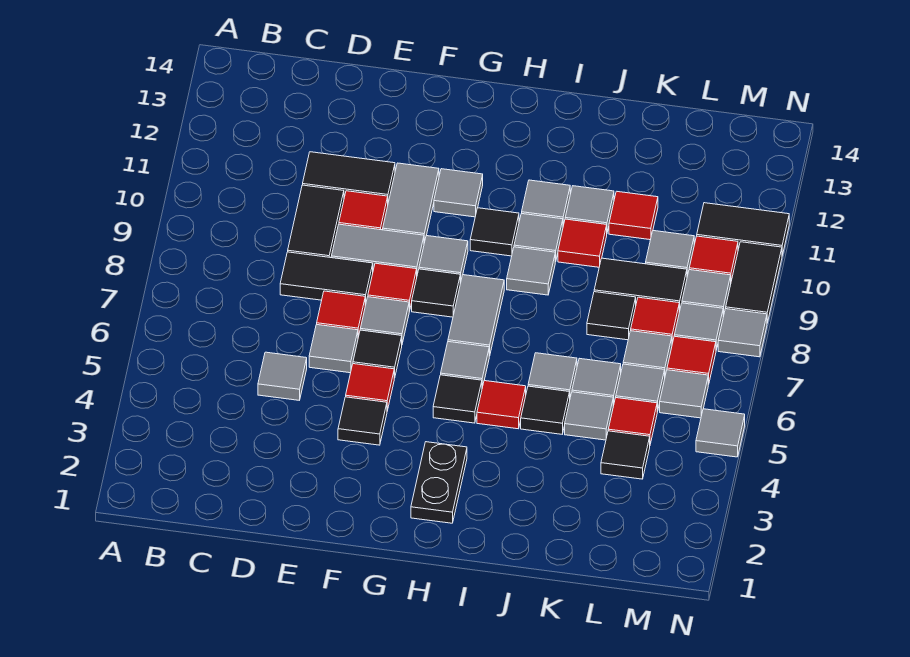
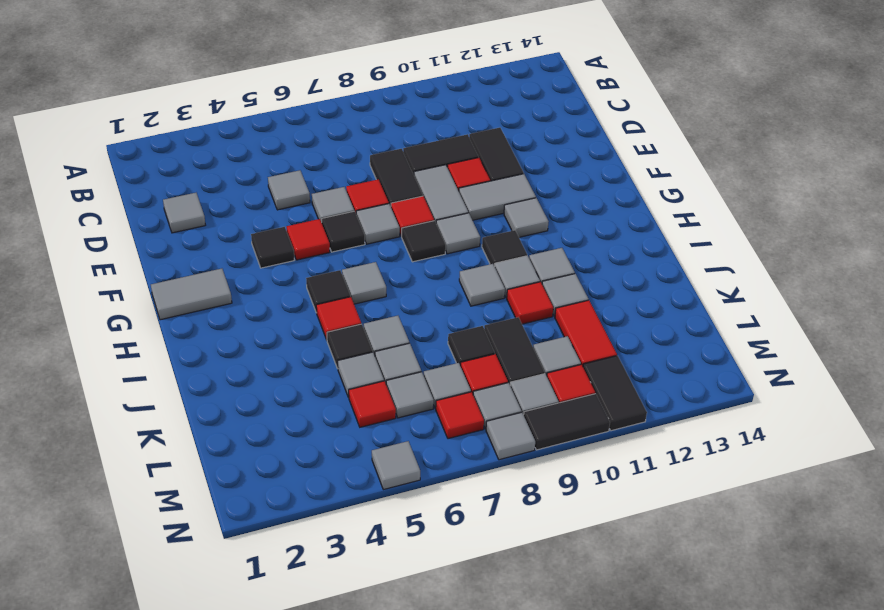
black plate H2:H3 level 1 -> none
grey tile H7:H8 level 1 -> grey tile G1:G2 level 1
red tile K11 level 1 -> red tile K11:L11 level 1
black tile L4 level 1 -> none
grey tile M6 level 1 -> grey tile D2 level 1

